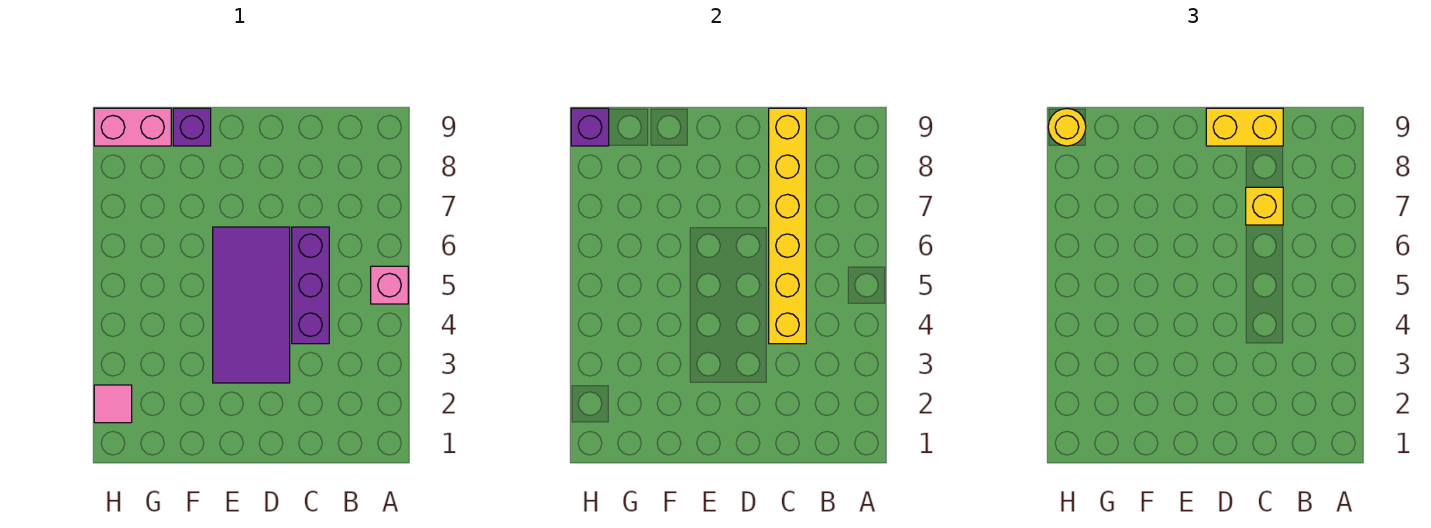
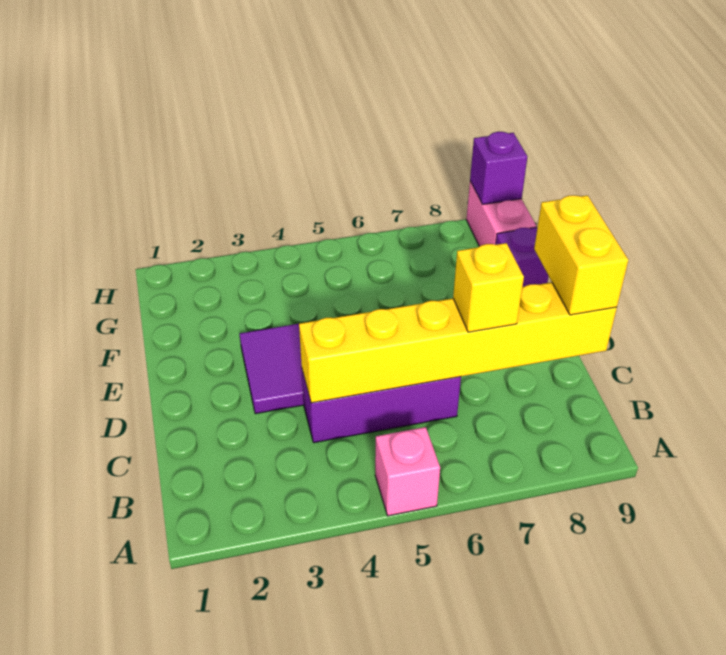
pink tile H2 level 1 -> none
yellow round brick H9 level 3 -> none

